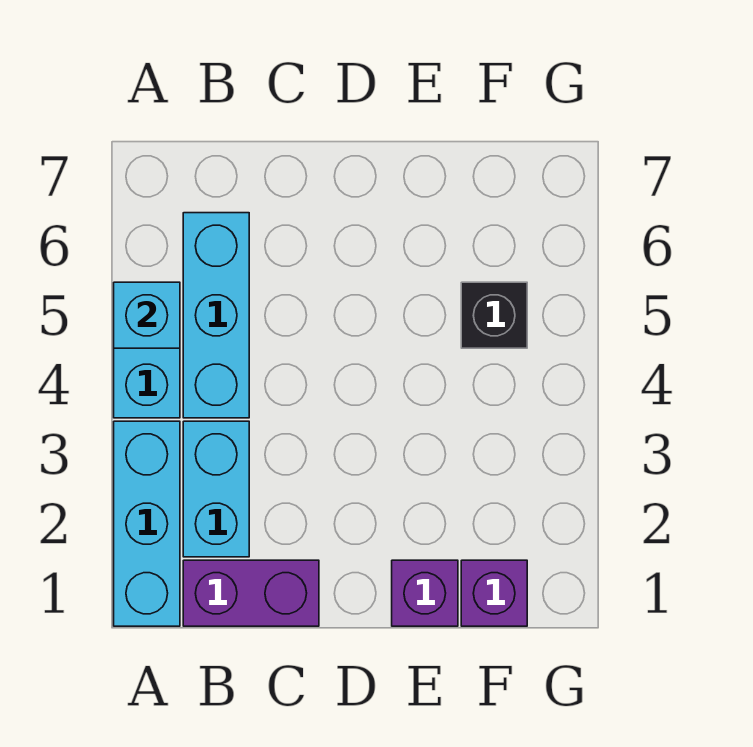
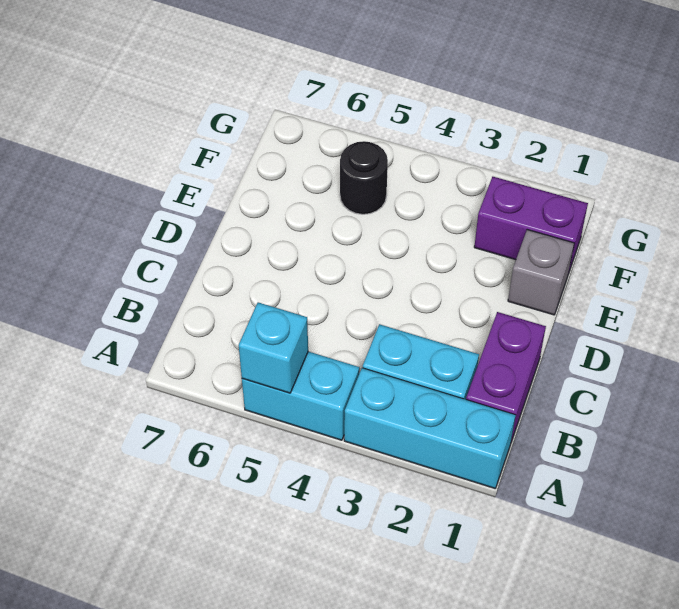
cyan brick B4:B6 level 1 -> none
purple brick E1 level 1 -> grey brick E1 level 1
purple brick F1 level 1 -> purple brick F1:F2 level 1
black brick F5 level 1 -> black round brick F5 level 1

